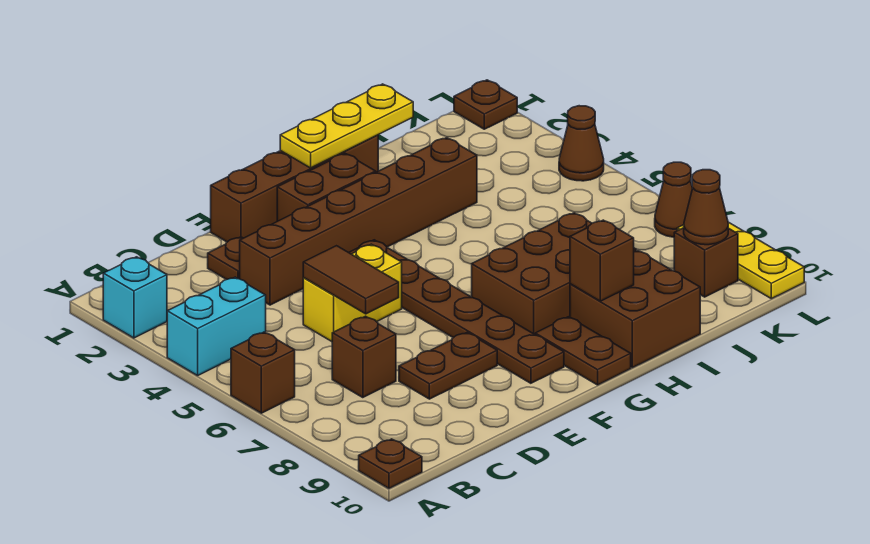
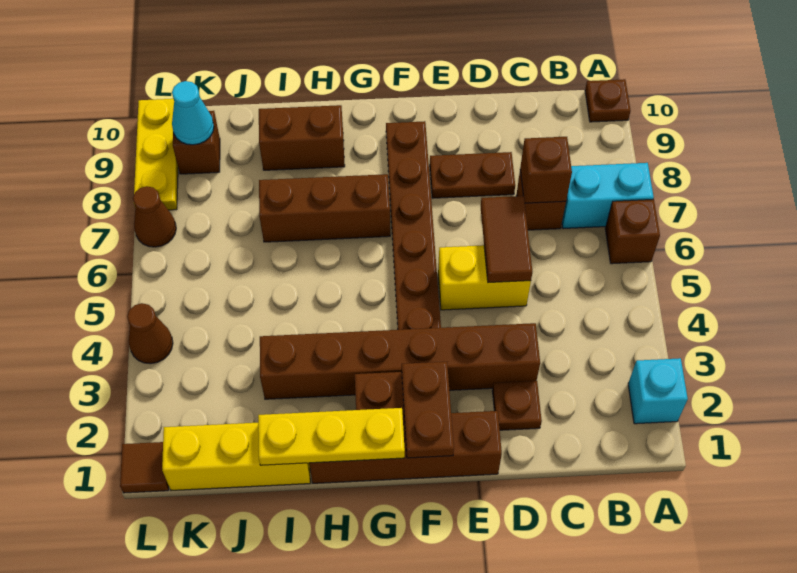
cyan brick A4:B4 level 1 -> cyan brick A7:B7 level 1
brown brick G7:I8 level 1 -> brown brick G7:I7 level 1
brown plate G9:G10 level 1 -> brown plate F1:F2 level 2
brown brick H9:I10 level 1 -> brown brick H9:I9 level 1
brown brick H9 level 2 -> brown brick C7 level 2
none -> yellow brick I1:K1 level 1
brown cone K9 level 2 -> cyan cone K9 level 2
brown plate L1 level 1 -> brown tile L1 level 1

